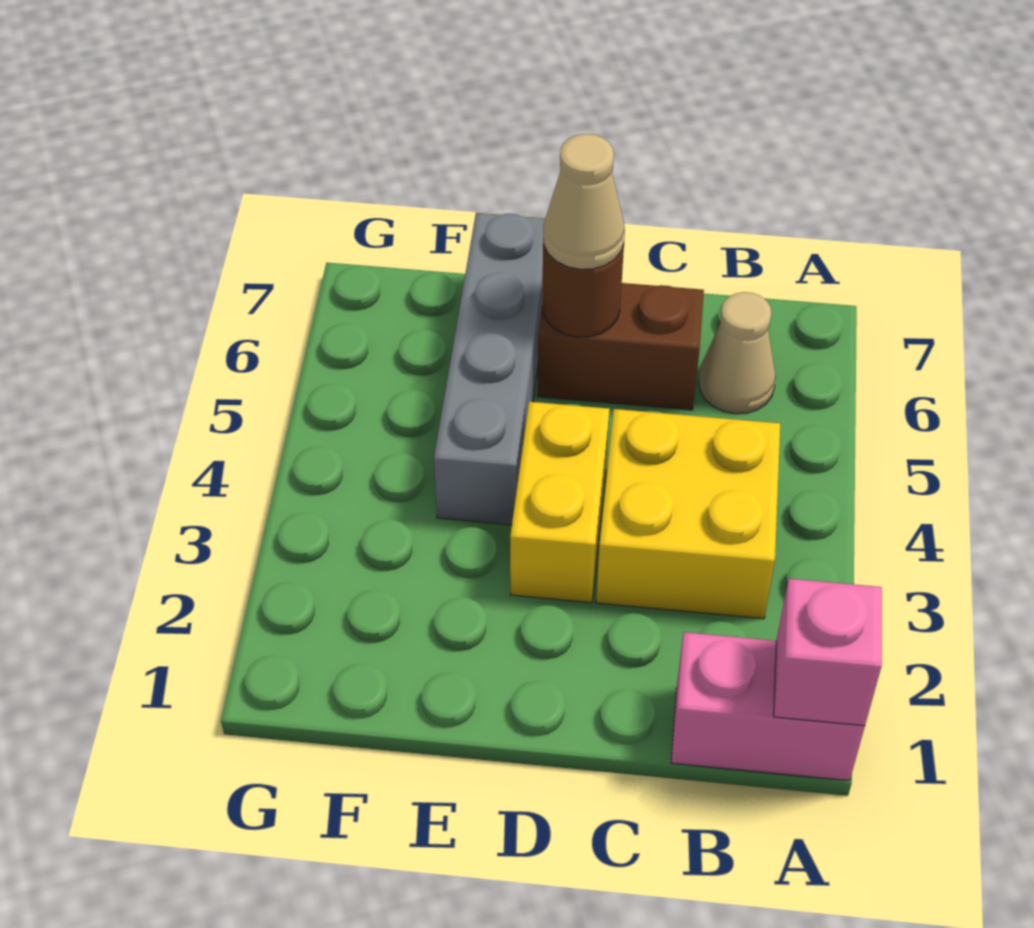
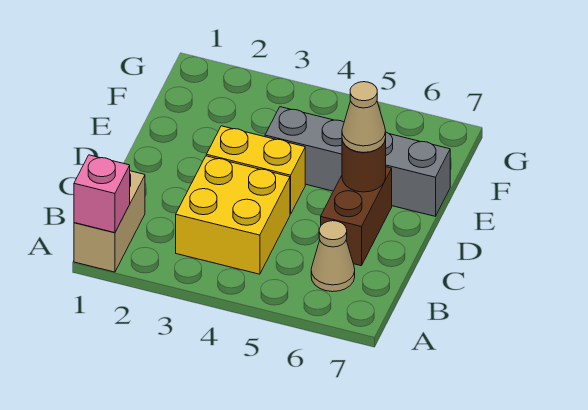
pink brick A1:B1 level 1 -> tan brick A1:B1 level 1

